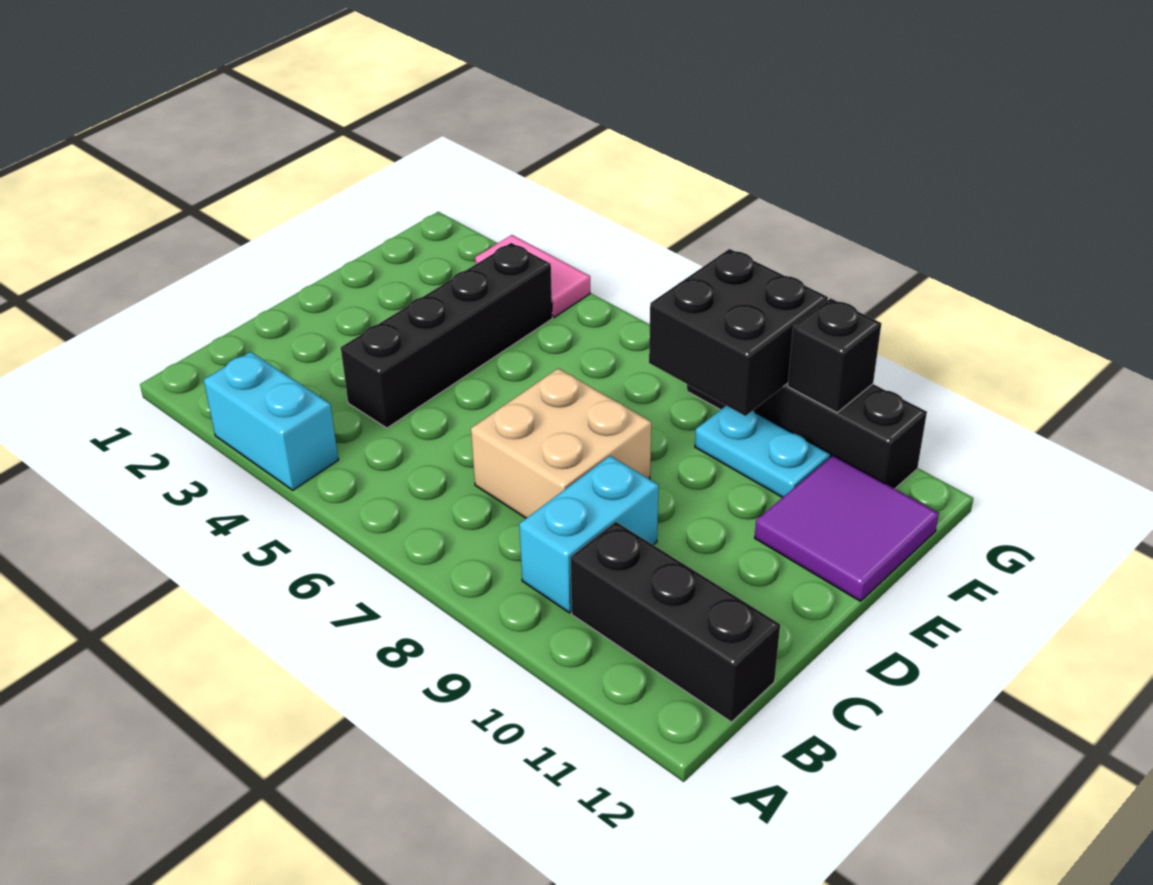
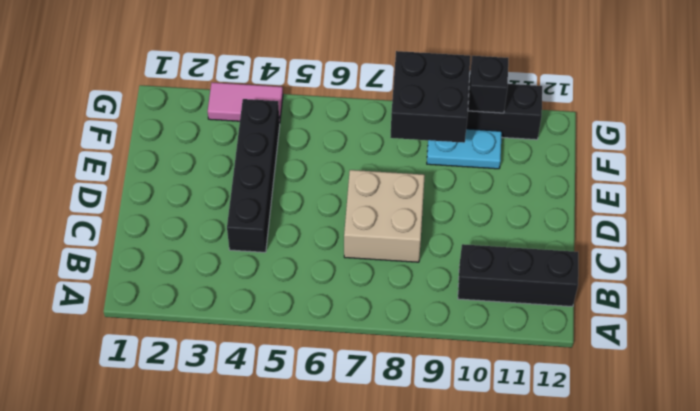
cyan brick A3:A4 level 1 -> none
cyan brick B9:C9 level 1 -> none
purple tile E11:F12 level 1 -> none

